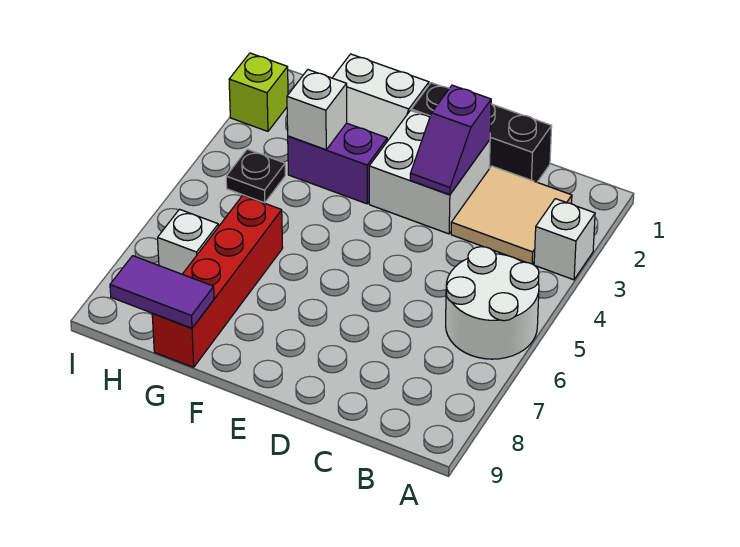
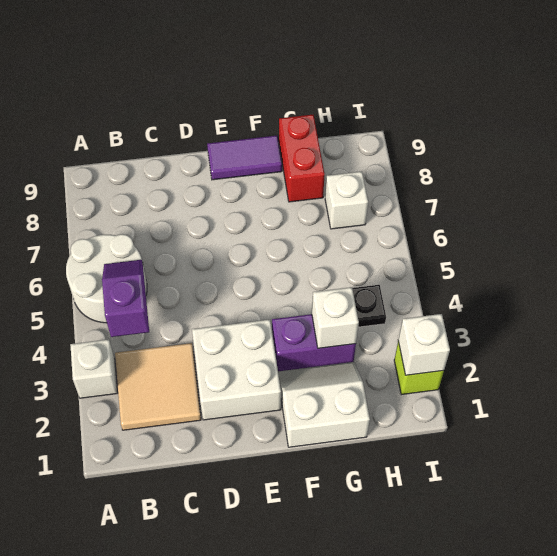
black brick C1:E1 level 1 -> none
purple slope D2:D3 level 2 top 2 -> purple slope B4:B5 level 2 top 4
red brick G6:G9 level 1 -> red brick G8:G9 level 1
purple tile G9:H9 level 2 -> purple tile E9:F9 level 1
none -> white brick I2 level 2

